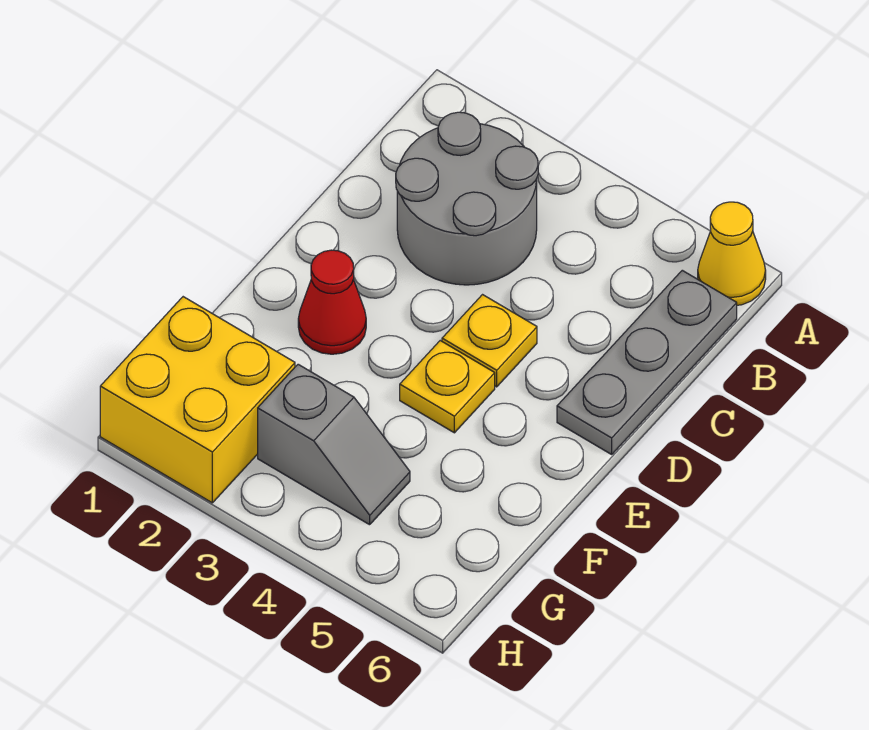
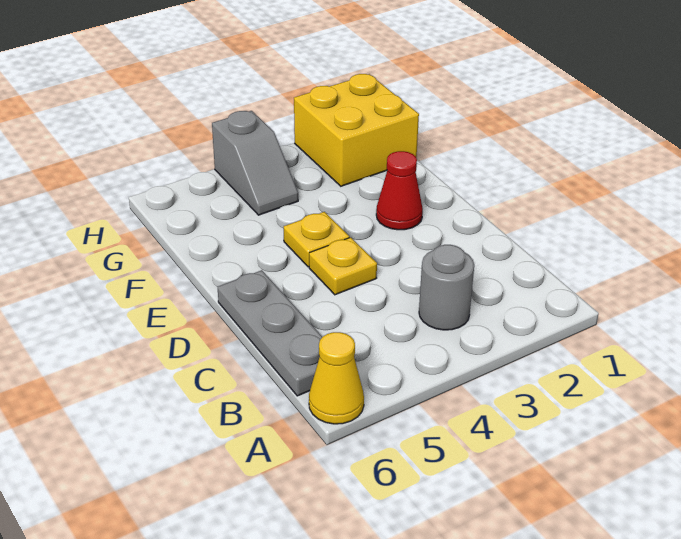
grey round brick B2:C3 level 1 -> grey round brick B3 level 1
grey slope G3:G4 level 1 top 3 -> grey slope G4:H4 level 1 top H

